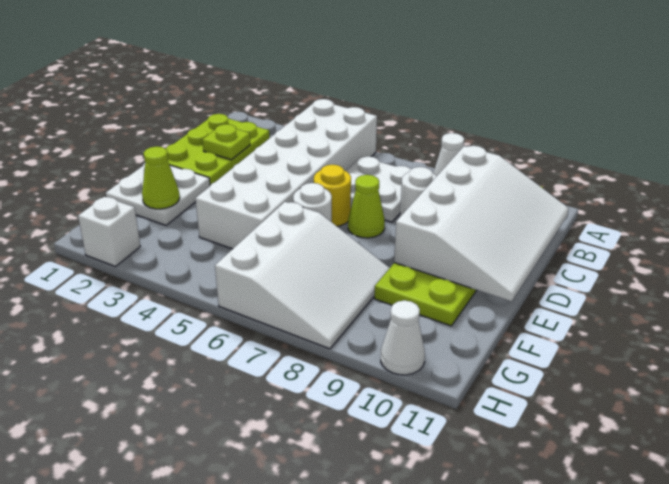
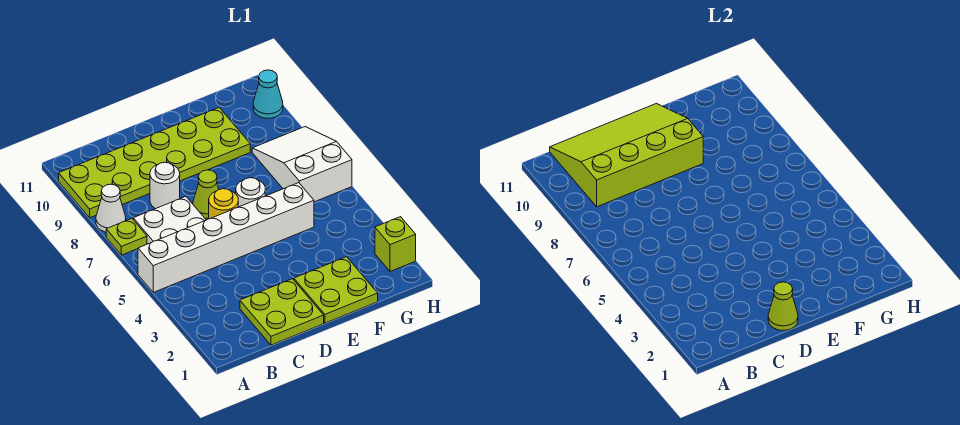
white brick A4:F5 level 1 -> white brick A5:F5 level 1
lime plate B1:D2 level 1 -> lime plate C1:D2 level 1
white slope B9:E11 level 2 top 9 -> lime slope B9:E11 level 2 top 9
lime plate C2 level 2 -> lime plate A7 level 1
white plate E1:F2 level 1 -> lime plate E1:F2 level 1
lime cone F2 level 2 -> lime cone D1 level 2
white slope F6:H8 level 1 top 6 -> white slope G6:H8 level 1 top 6
white brick H2 level 1 -> lime brick H2 level 1
white cone H10 level 1 -> cyan cone H10 level 1

